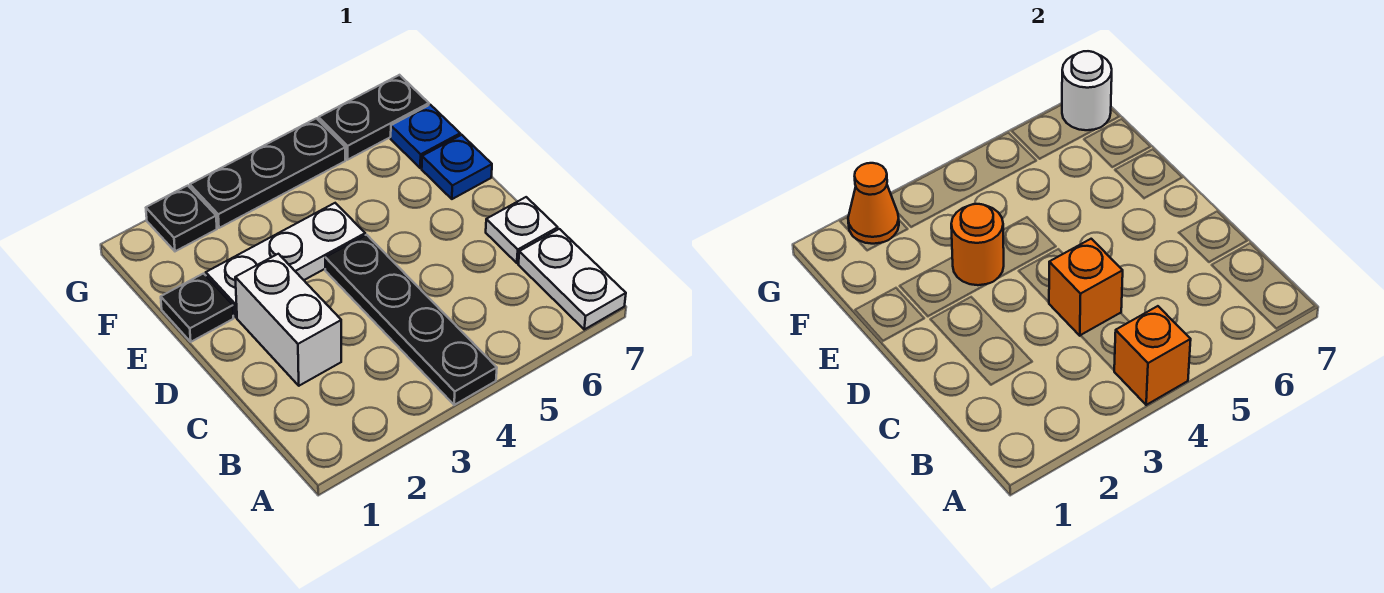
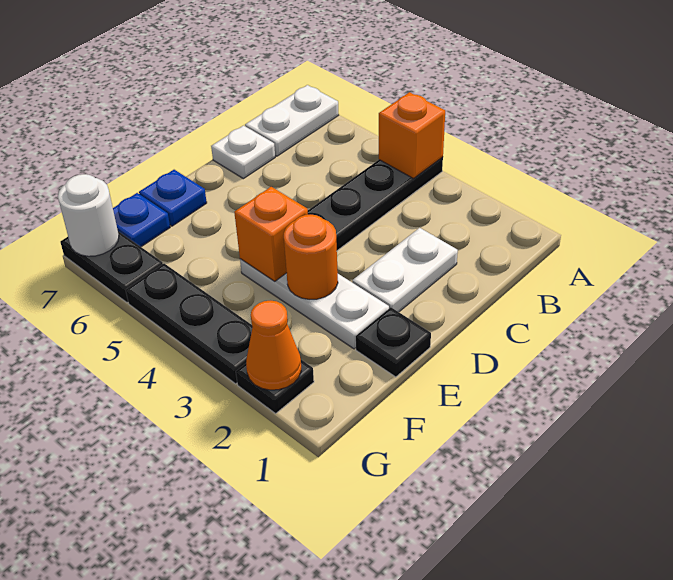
white brick C2:D2 level 1 -> white plate C2:D2 level 1
orange brick C4 level 2 -> orange brick E4 level 2

